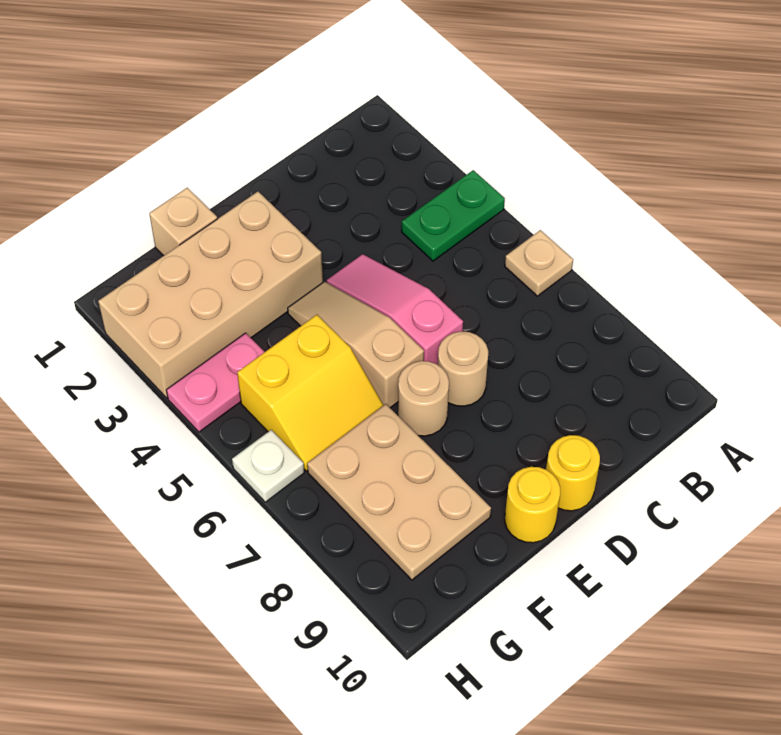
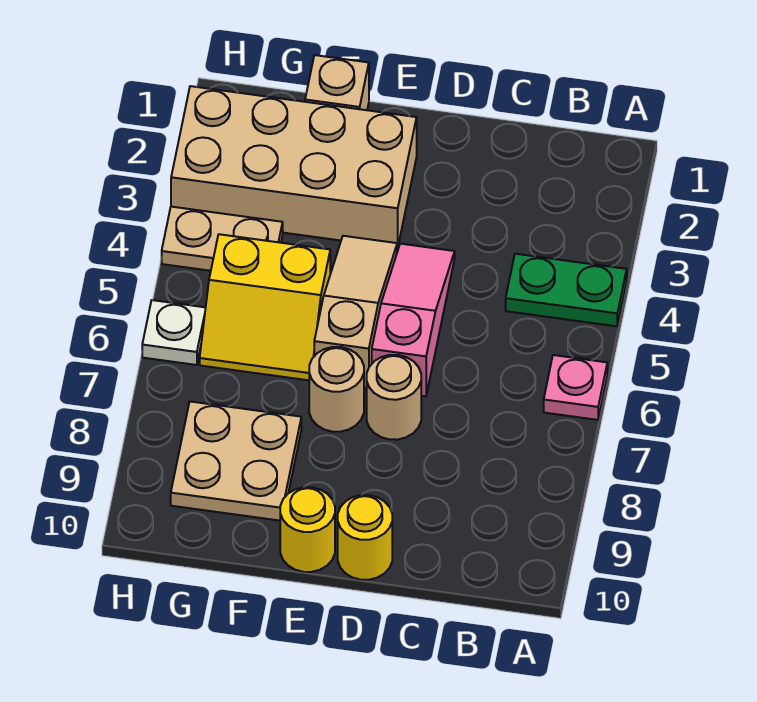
tan plate A6 level 1 -> pink plate A6 level 1
tan plate F7:G9 level 1 -> tan plate F8:G9 level 1
pink plate G4:H4 level 1 -> tan plate G4:H4 level 1

